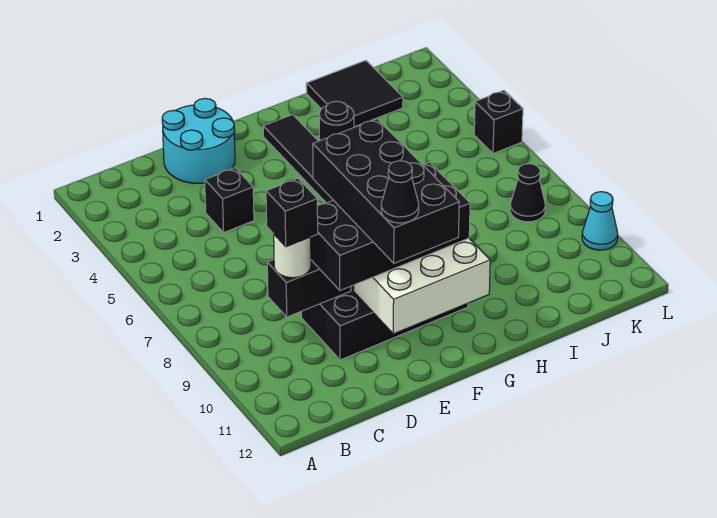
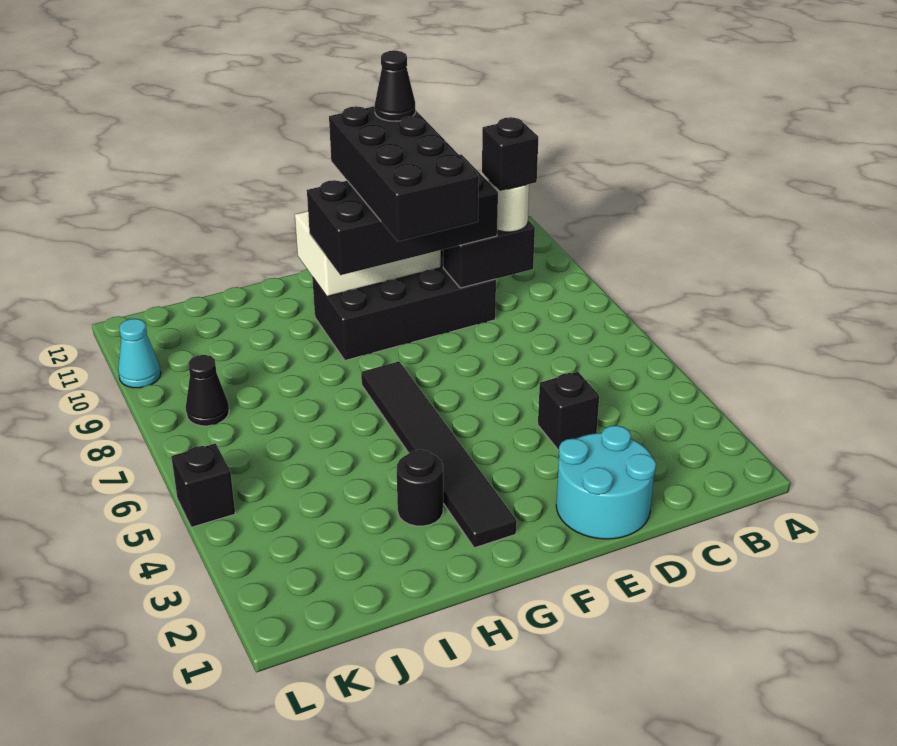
black tile I1:J2 level 1 -> none

